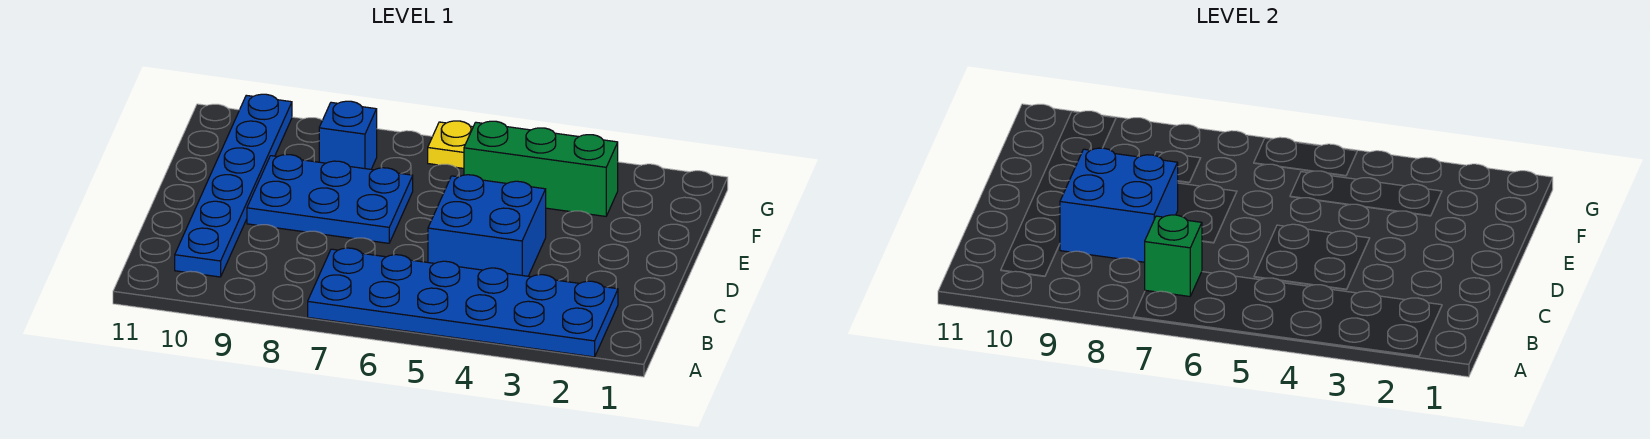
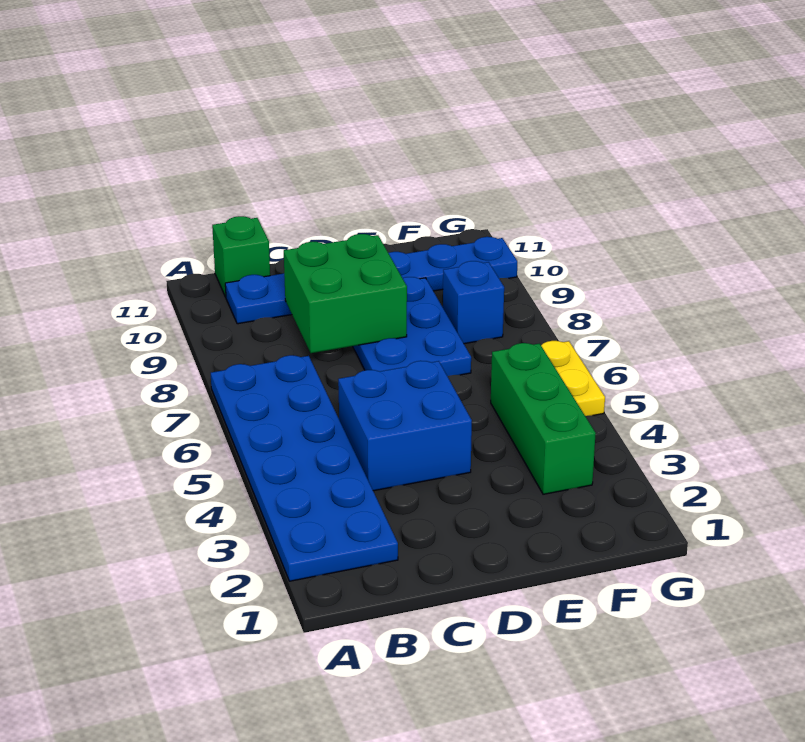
green brick B7 level 2 -> green brick B11 level 1
blue brick C8:D9 level 2 -> green brick C8:D9 level 2

